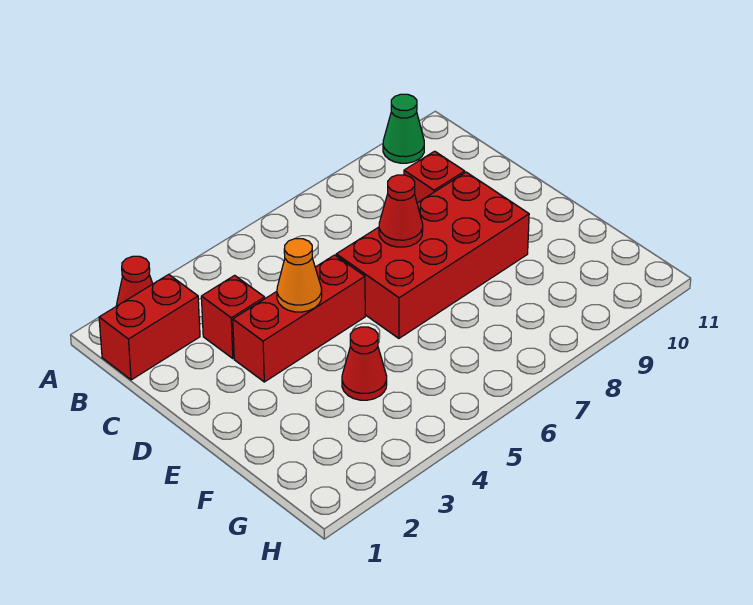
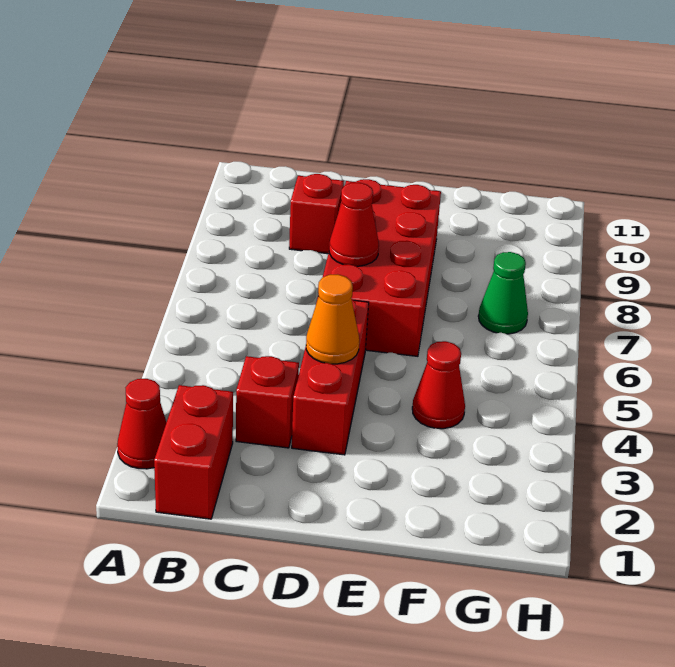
green cone A10 level 1 -> green cone G7 level 1

